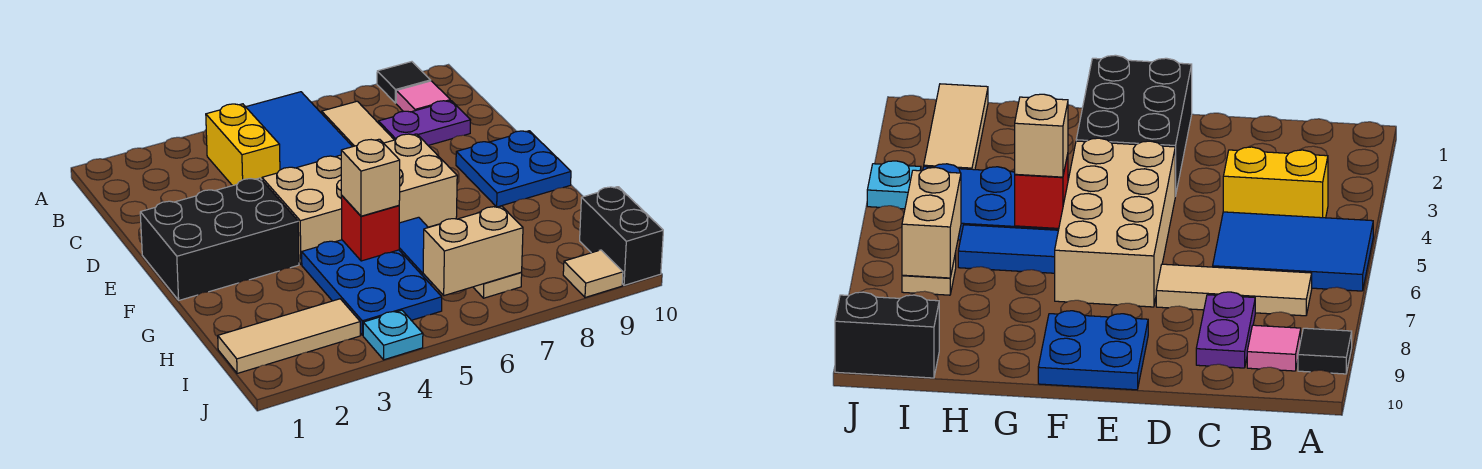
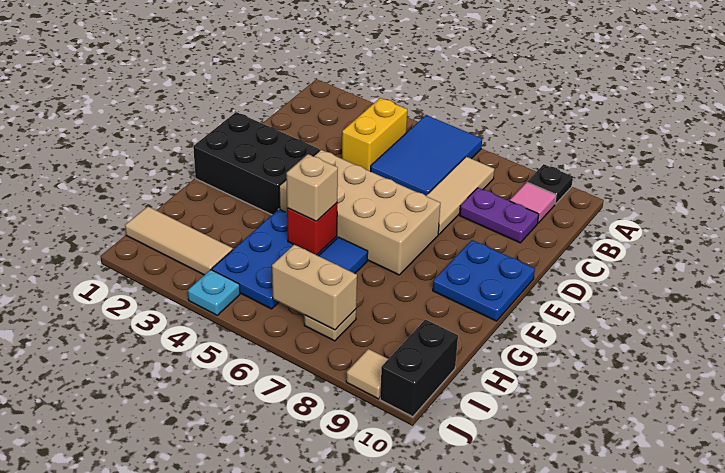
black tile A9 level 1 -> black plate A9 level 1

